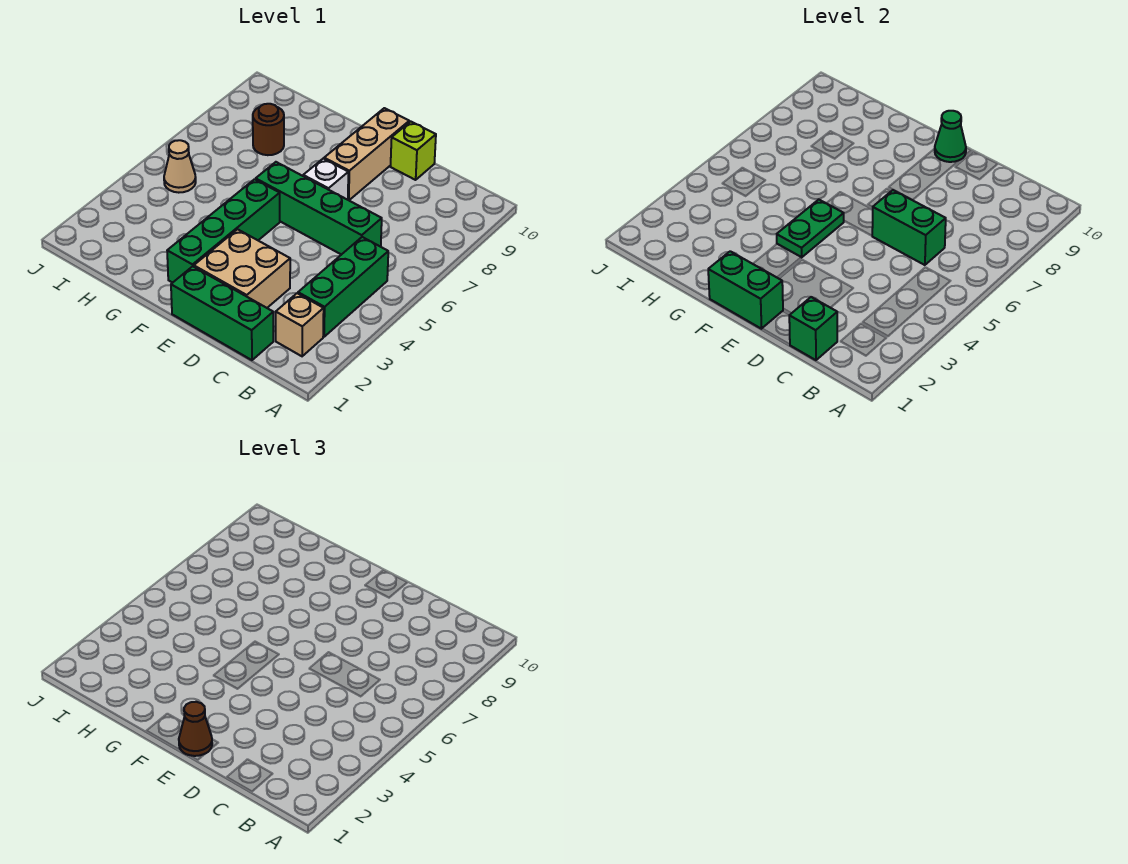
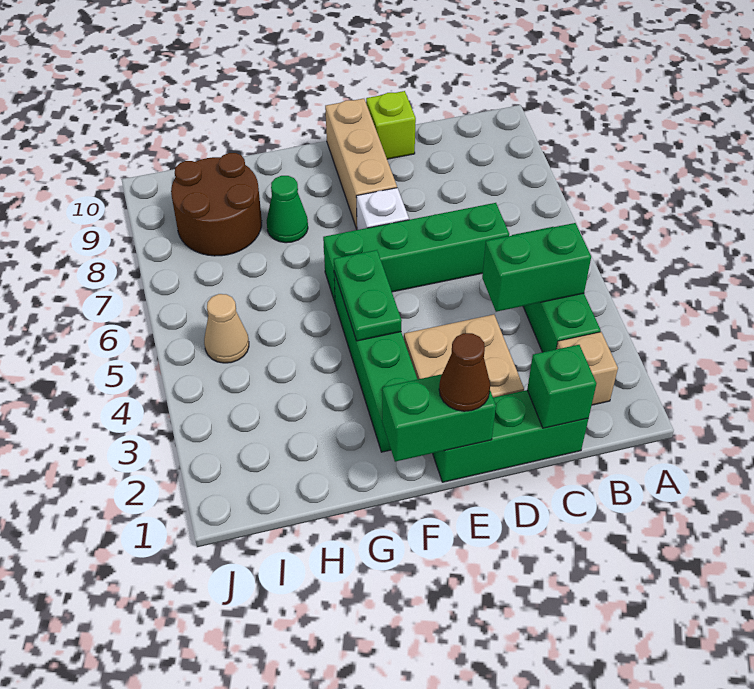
green brick C6:D6 level 2 -> green brick B4:C4 level 2
green cone E10 level 2 -> green cone G8 level 1
brown round brick H8 level 1 -> brown round brick H8:I9 level 1

